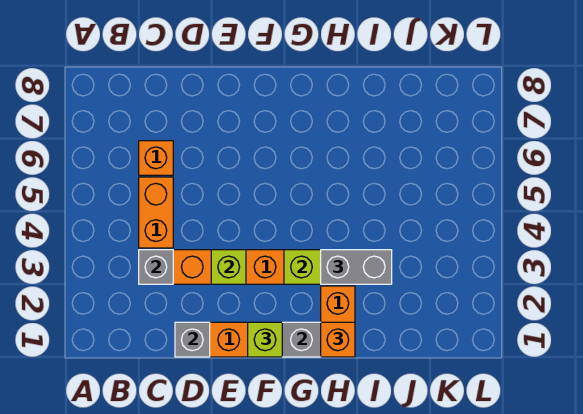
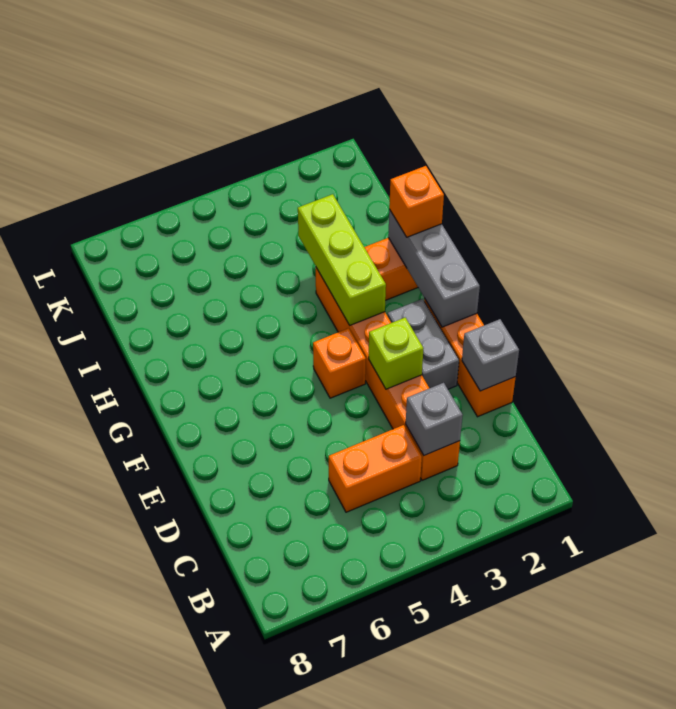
orange brick C6 level 1 -> orange brick F4 level 1
lime brick F1 level 3 -> none
grey brick H3:I3 level 3 -> grey brick E2:F2 level 1

